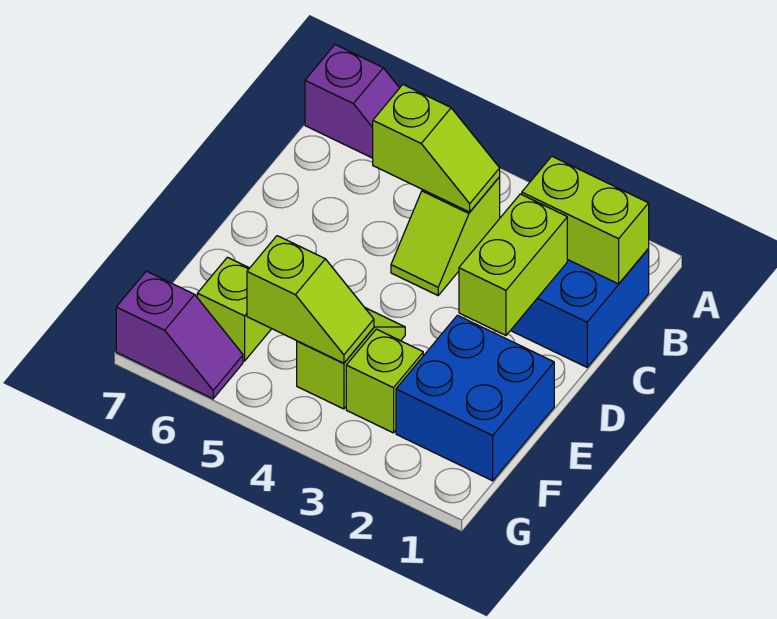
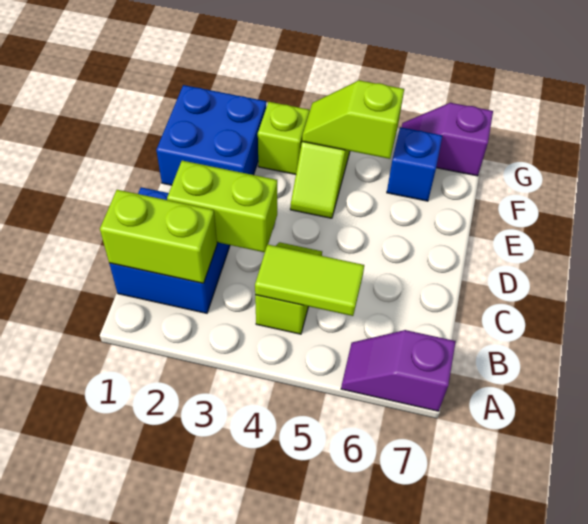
lime slope B4:B5 level 2 top 5 -> lime tile B4:B5 level 2
lime brick C2:D2 level 2 -> lime brick C2:C3 level 2
lime brick F6 level 1 -> blue brick F6 level 1

